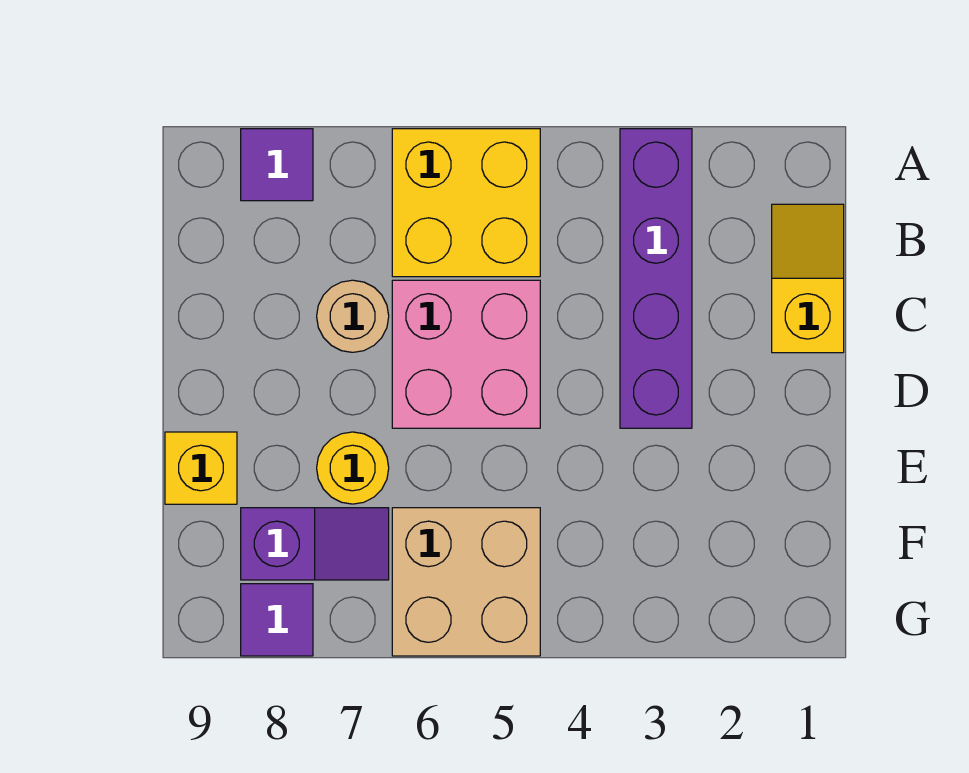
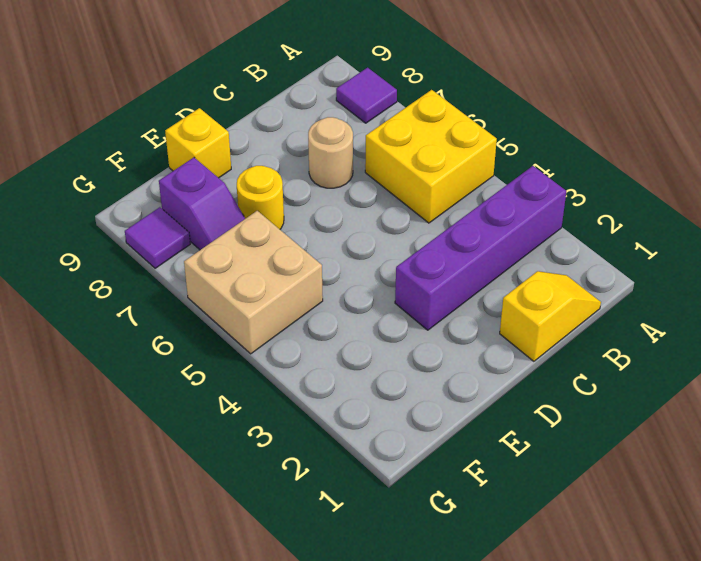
pink brick C5:D6 level 1 -> none

